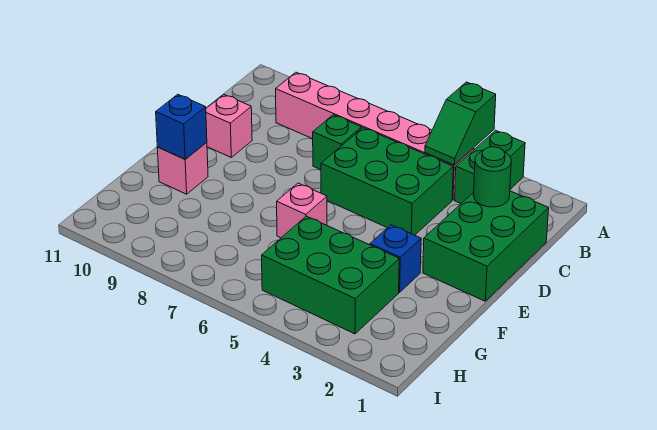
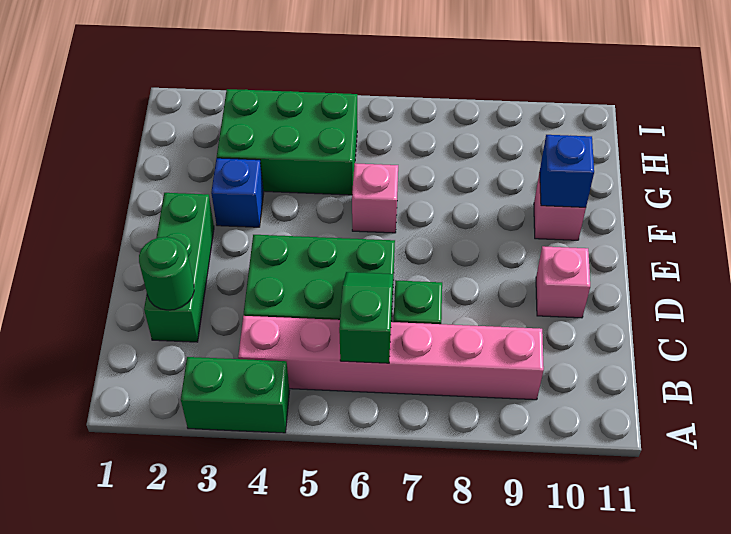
green brick A3:B3 level 1 -> green brick A3:A4 level 1
green slope A4:B4 level 2 top A -> green slope B6:C6 level 2 top B
green brick C1:E2 level 1 -> green brick C2:E2 level 1

